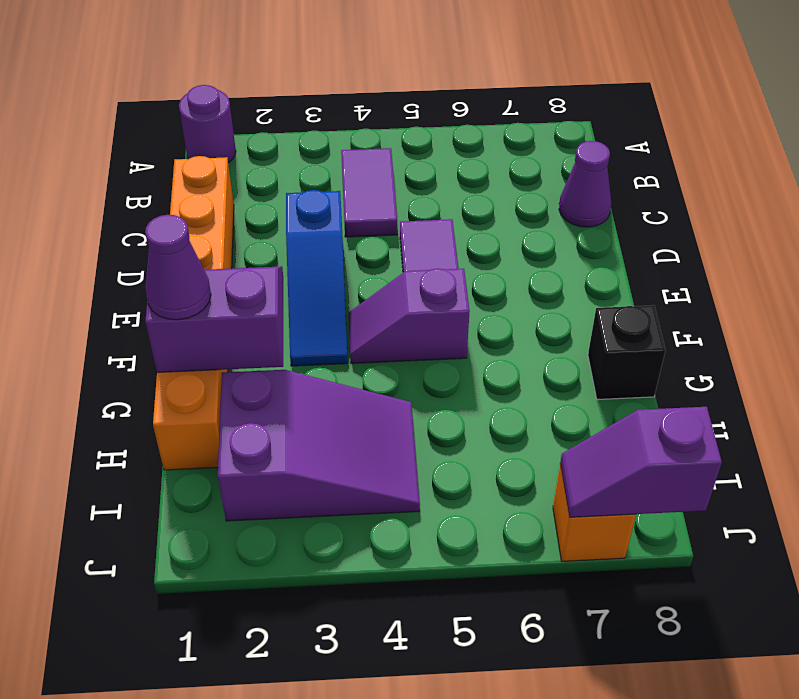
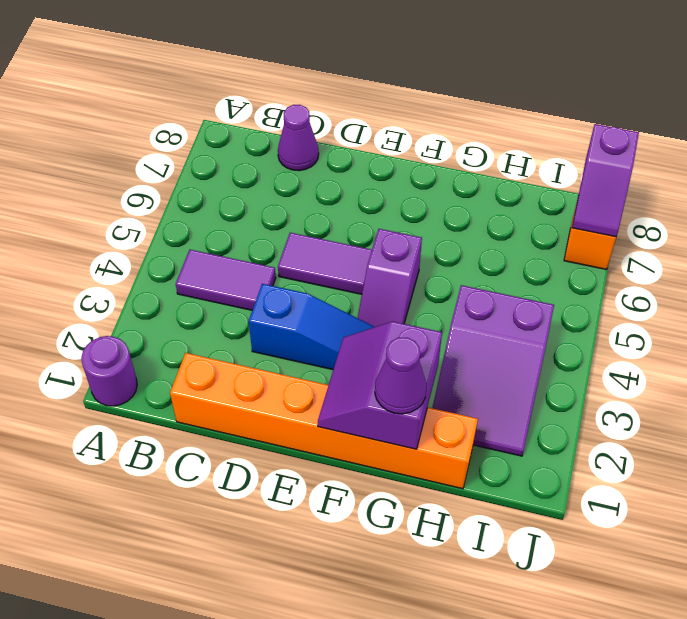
black brick G8 level 1 -> none
purple slope H2:I4 level 1 top 2 -> purple slope H2:I4 level 1 top 4

